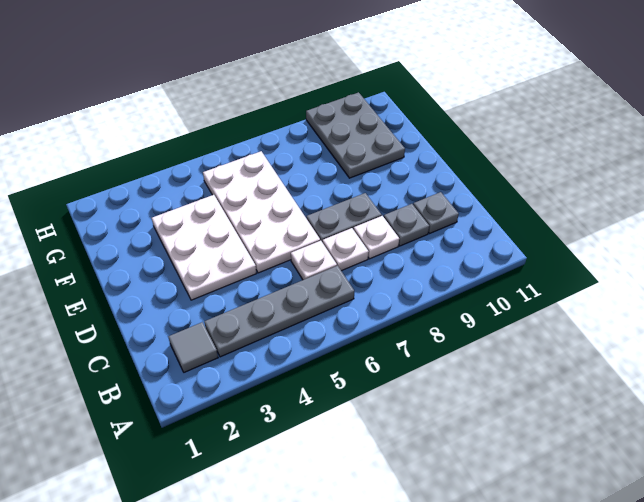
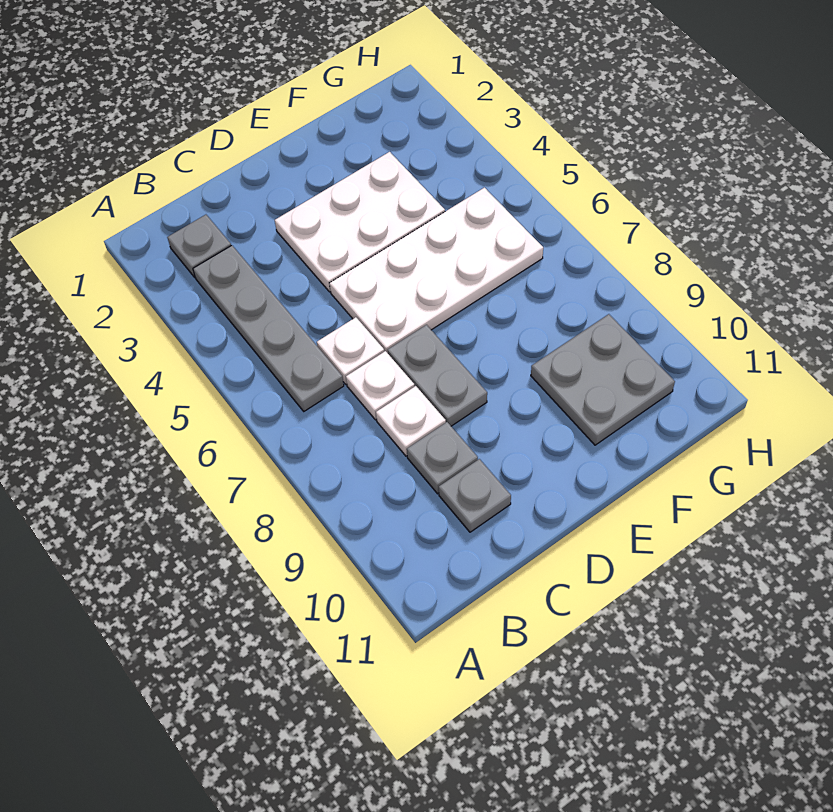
grey tile B2 level 1 -> grey plate B2 level 1
grey plate F9:H10 level 1 -> grey plate F9:G10 level 1

